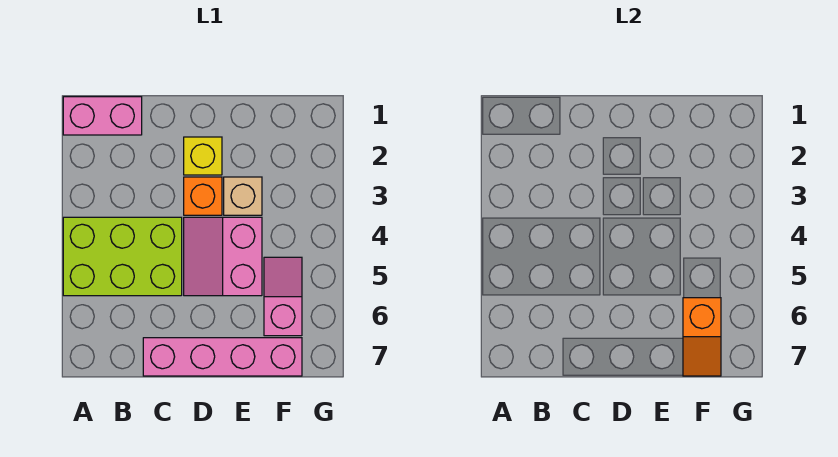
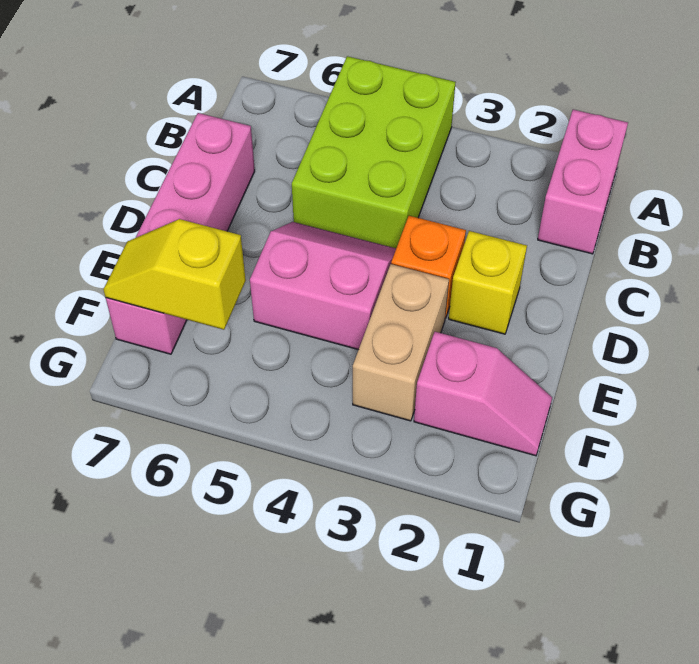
tan brick E3 level 1 -> tan brick E3:F3 level 1
pink slope F5:F6 level 1 top 6 -> pink slope F1:F2 level 1 top 2
orange slope F6:F7 level 2 top 6 -> yellow slope F6:F7 level 2 top 6

